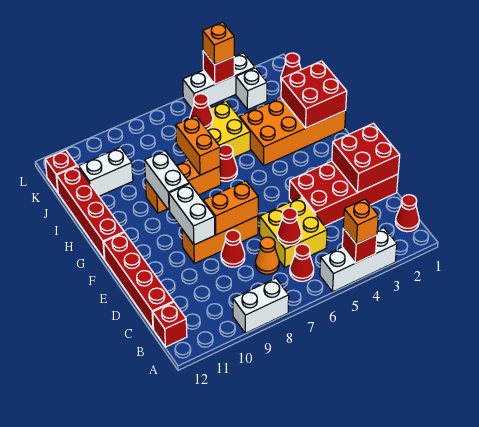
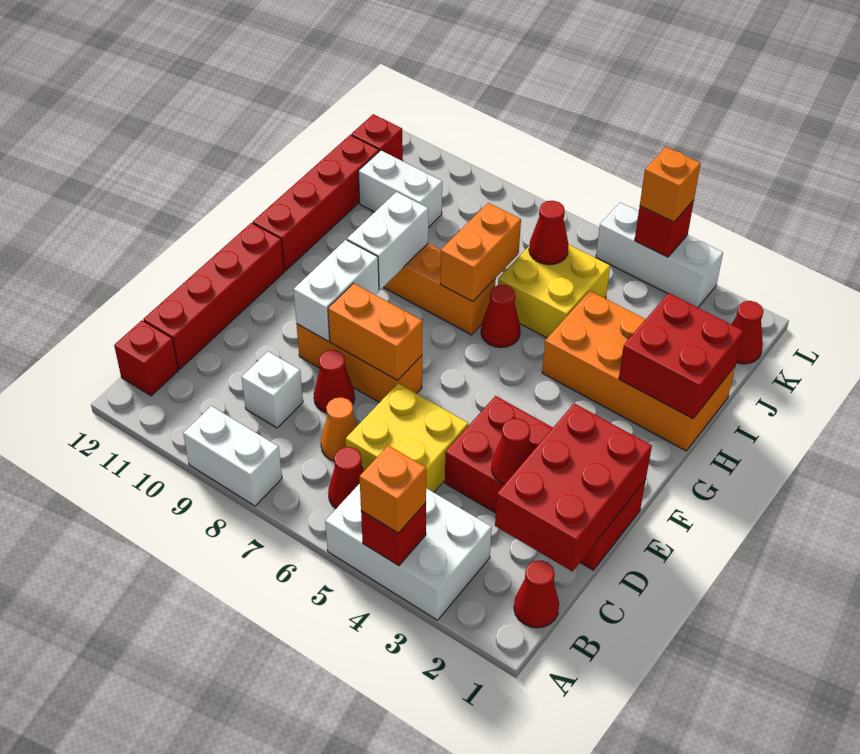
white brick A3:A5 level 1 -> white brick A3:B5 level 1
red cone C6 level 2 -> red cone D3 level 2
red brick D1:E2 level 2 -> red brick C1:E2 level 2
white brick K3 level 1 -> white brick C9 level 1

